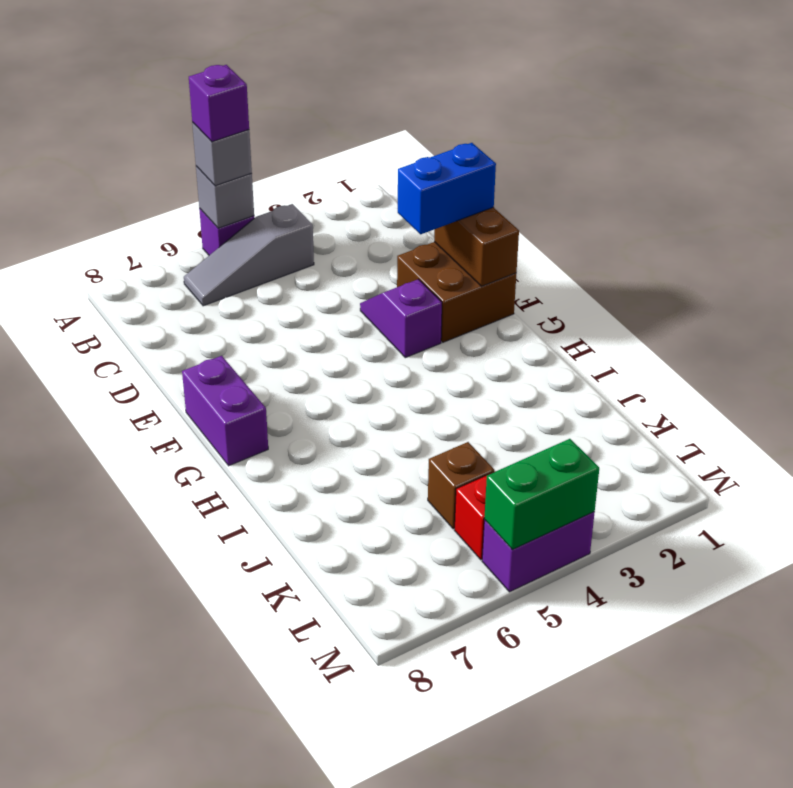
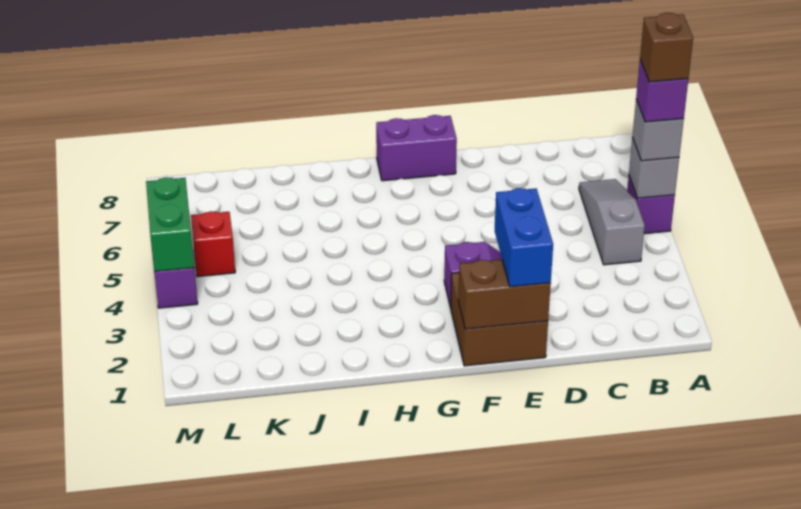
brown brick K5 level 1 -> brown brick A5 level 5

